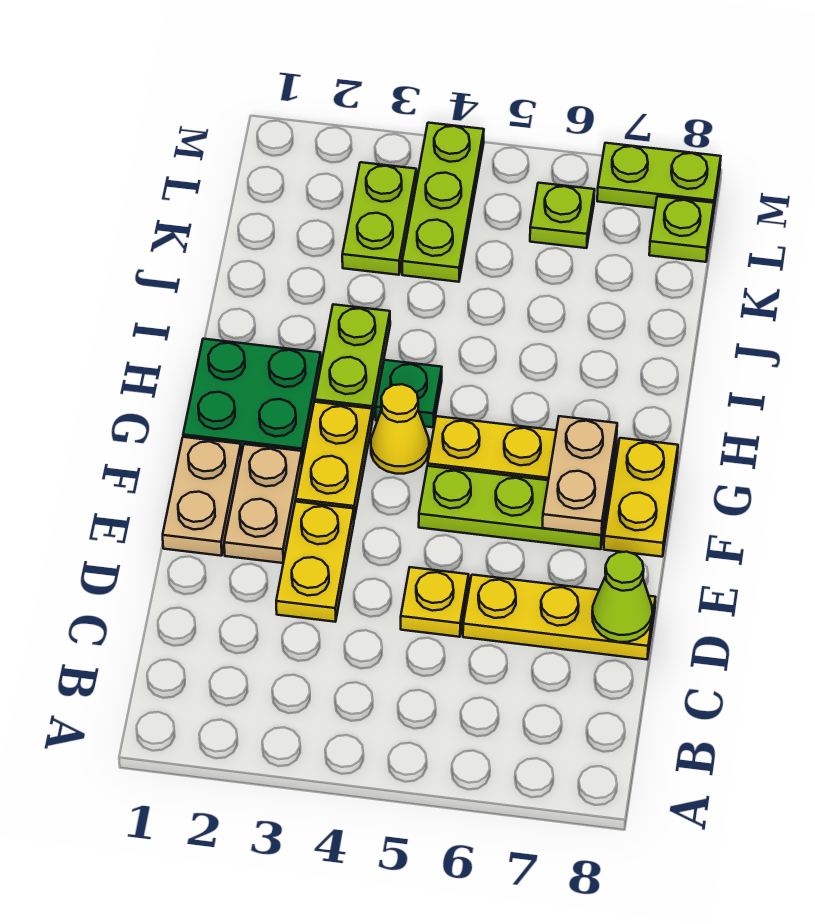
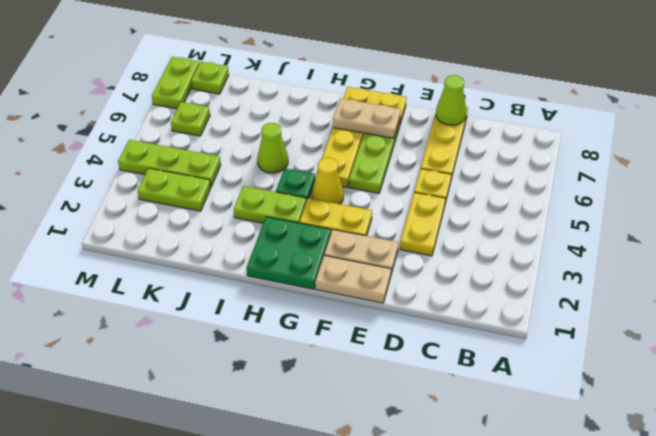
yellow plate D3:E3 level 1 -> yellow plate D3:D4 level 1
none -> lime cone I5 level 1

